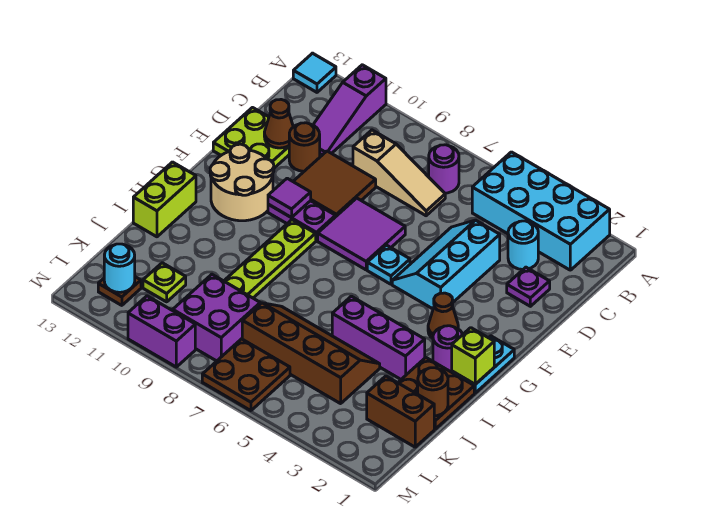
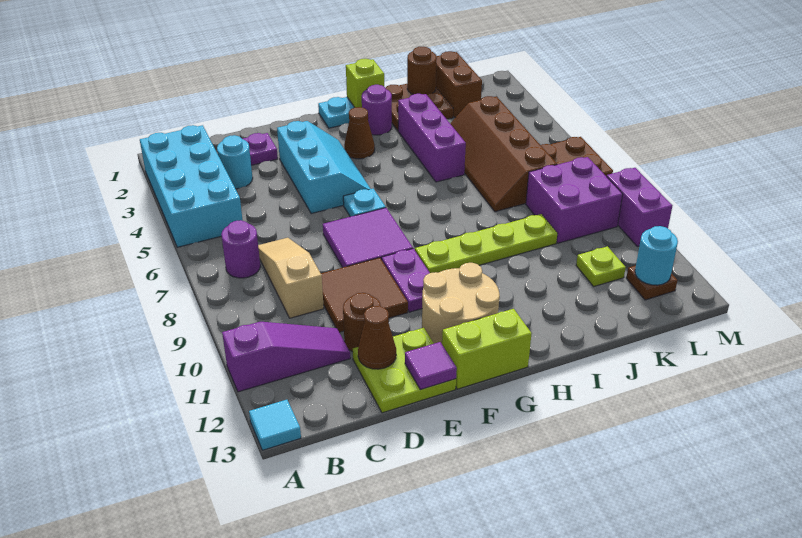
cyan slope D4:F5 level 1 top 4 -> cyan slope E3:F5 level 1 top E
purple tile F10 level 2 -> purple tile E13 level 2
lime brick H13:I13 level 1 -> lime brick F13:G13 level 1

